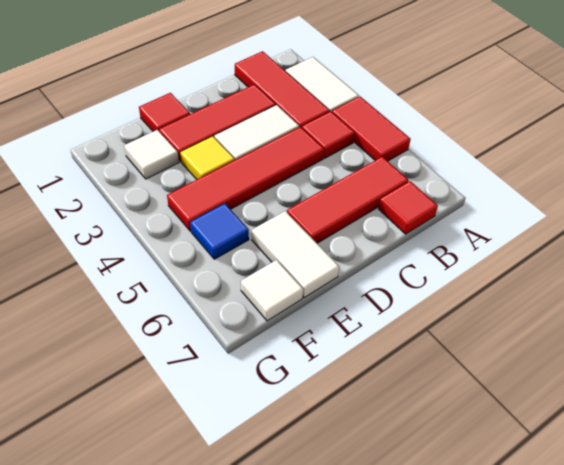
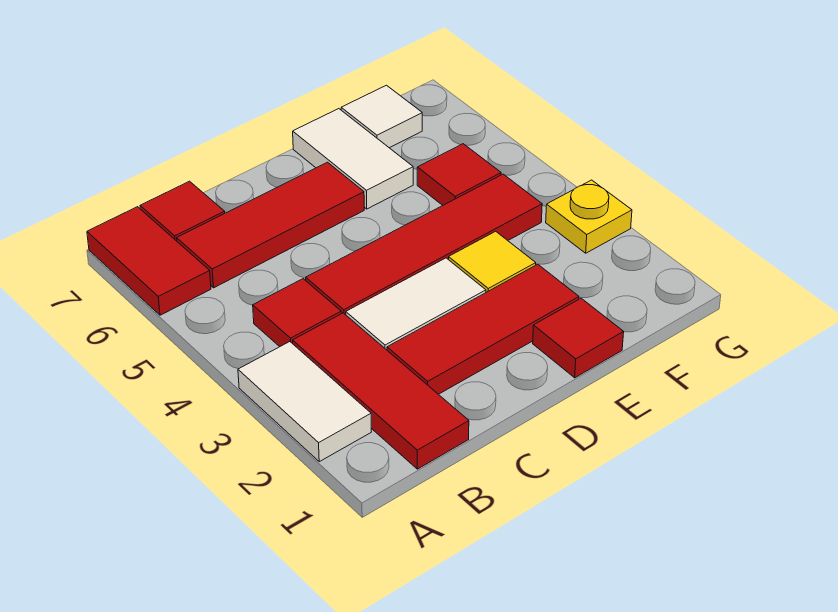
red tile A4:A5 level 1 -> red tile A6:A7 level 1
white tile F2 level 1 -> none
blue tile F5 level 1 -> red tile F5 level 1
none -> yellow plate G3 level 1

